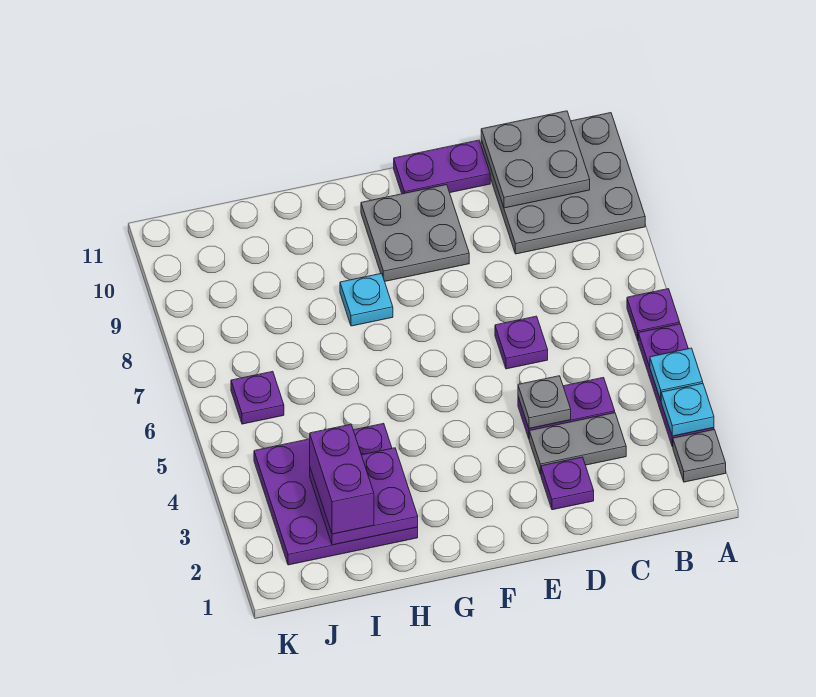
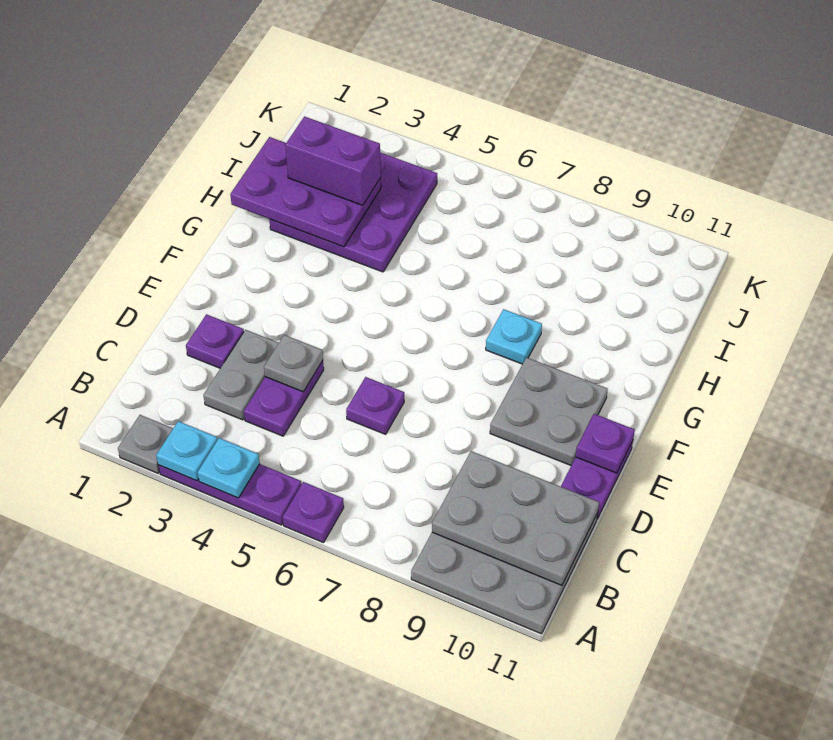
grey plate B10:C11 level 2 -> grey plate B9:C11 level 2
purple plate H2:I3 level 2 -> purple plate H1:I3 level 2
purple plate J6 level 1 -> purple plate E11 level 2

